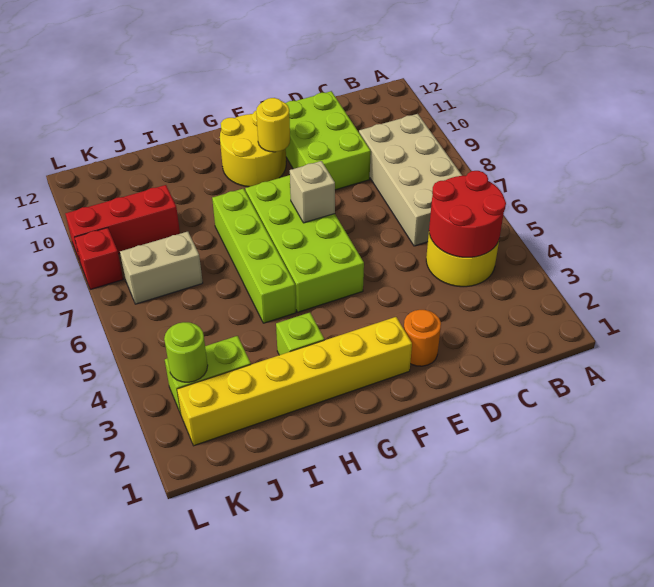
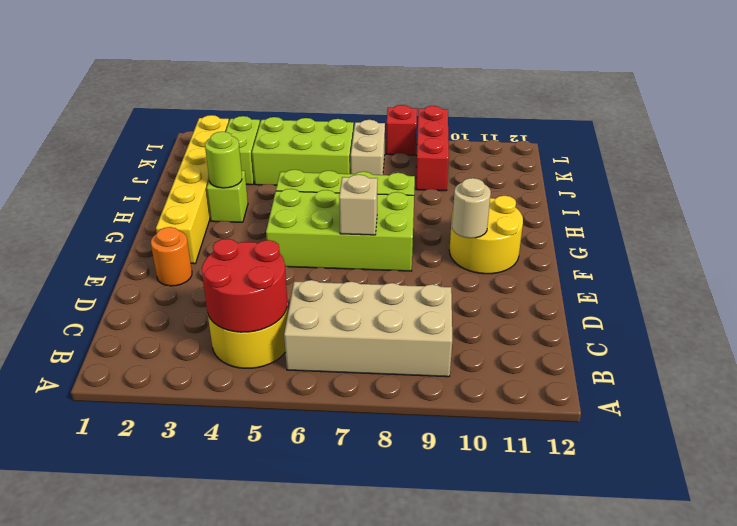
lime brick D9:E11 level 1 -> lime brick J4:K6 level 1
yellow round brick F10 level 2 -> tan round brick F10 level 2
lime round brick K3 level 2 -> lime round brick H3 level 2

